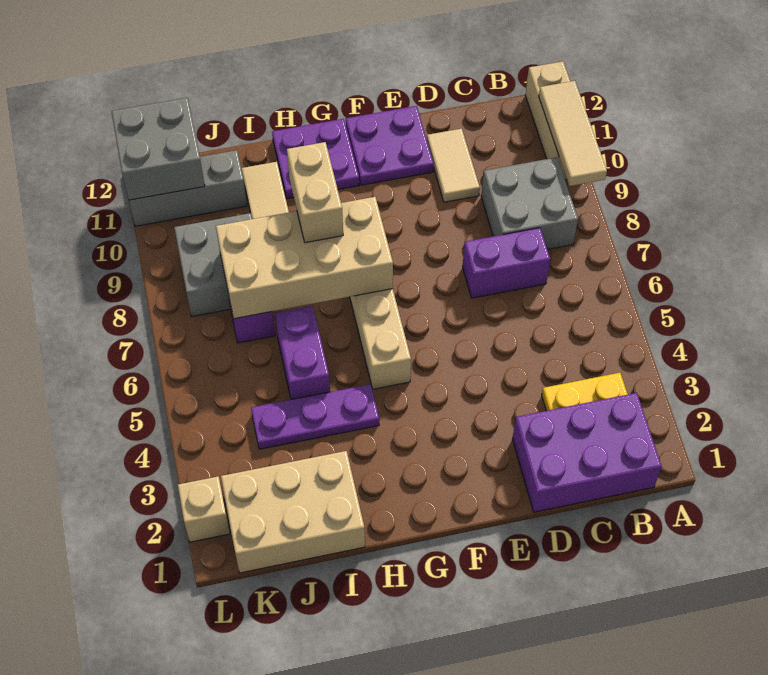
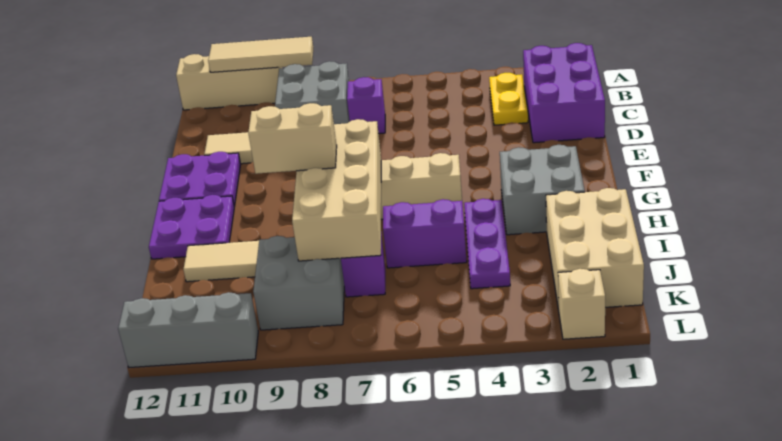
purple brick C7:D7 level 1 -> purple brick C7 level 1
grey brick J11:L11 level 1 -> grey brick L10:L12 level 1
grey brick K11:L12 level 2 -> grey brick G2:H3 level 1

